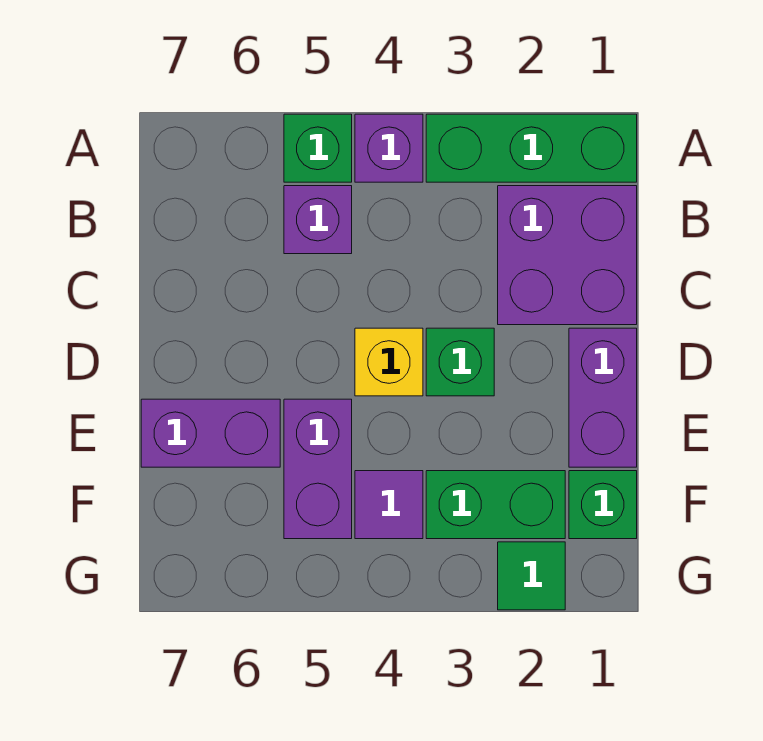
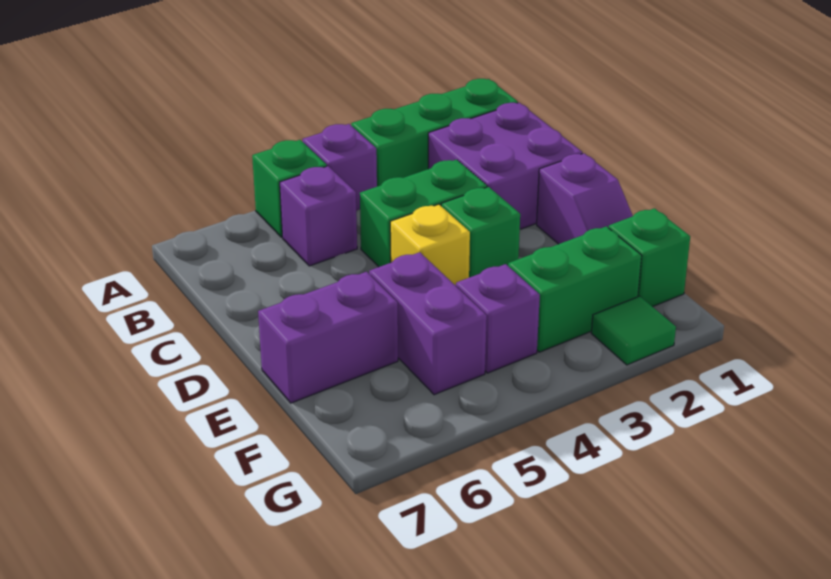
none -> green brick C3:C4 level 1
purple brick D1:E1 level 1 -> purple slope D1:E1 level 1 top D
purple tile F4 level 1 -> purple brick F4 level 1

